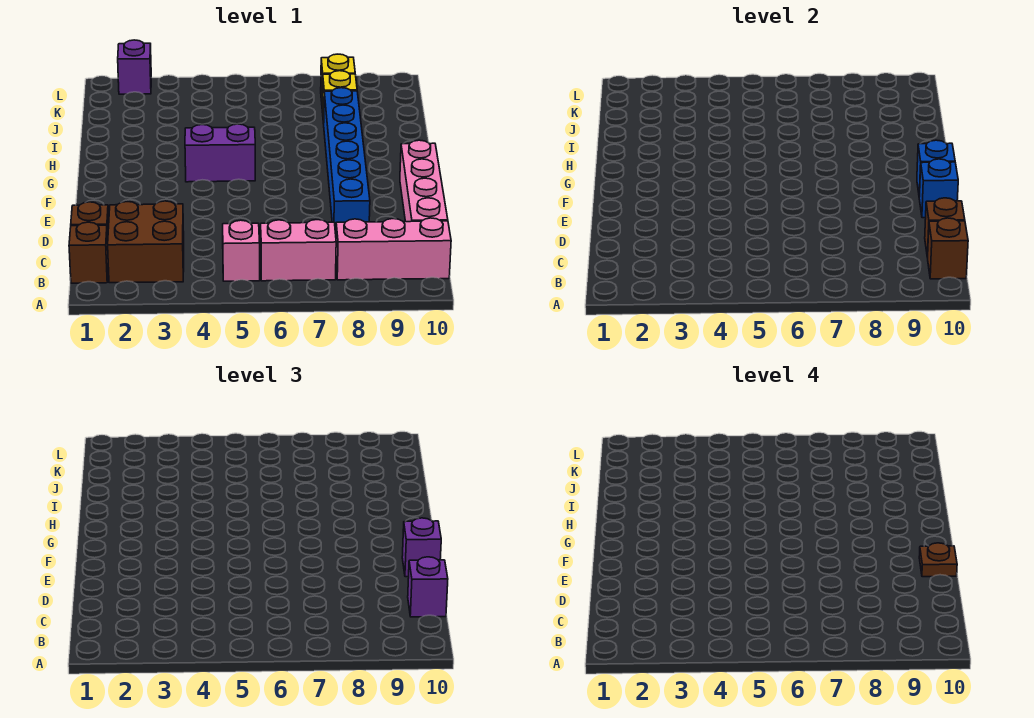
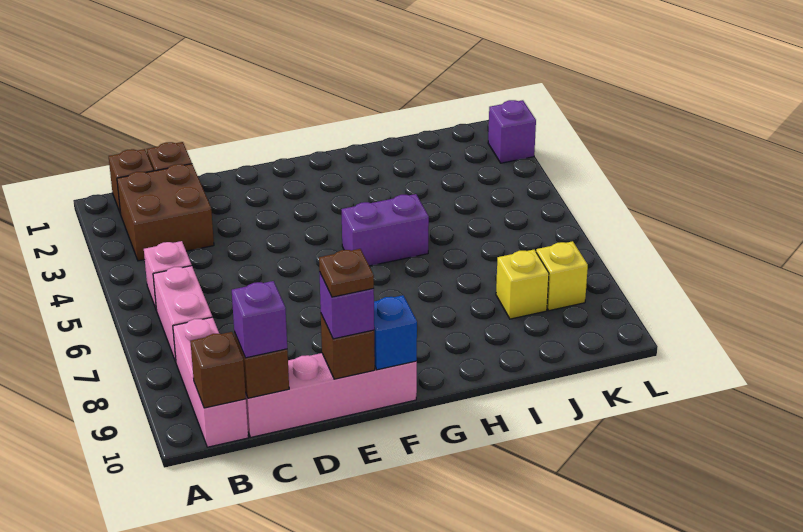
blue brick D8:I8 level 1 -> none
blue brick E10 level 2 -> brown brick E10 level 2
purple brick G4:G5 level 1 -> purple brick G5:H5 level 1

